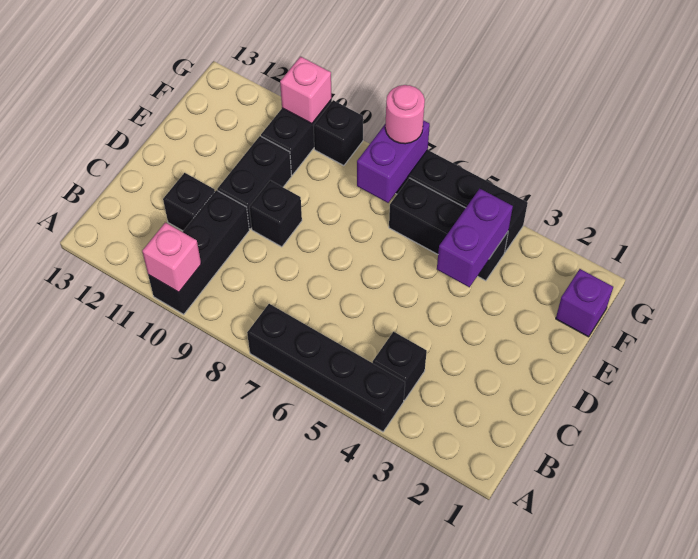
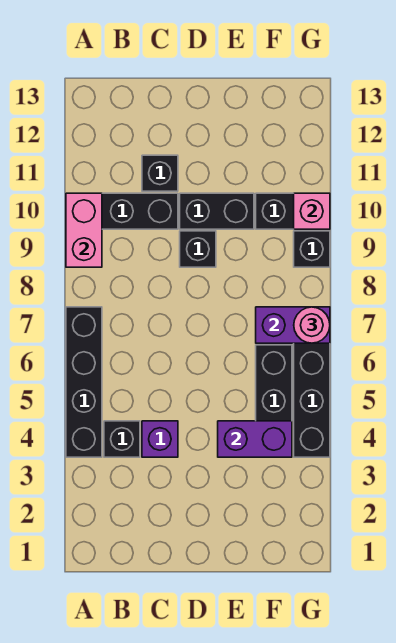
pink brick A10 level 2 -> pink brick A9:A10 level 2
purple brick F1 level 1 -> purple brick C4 level 1

